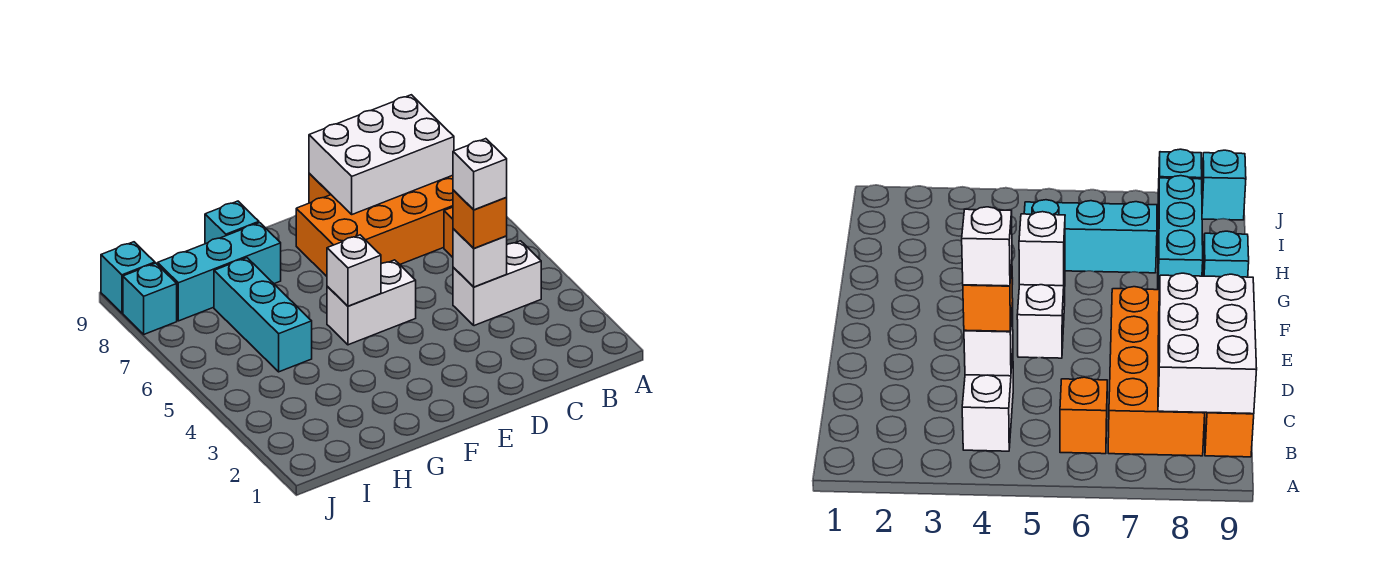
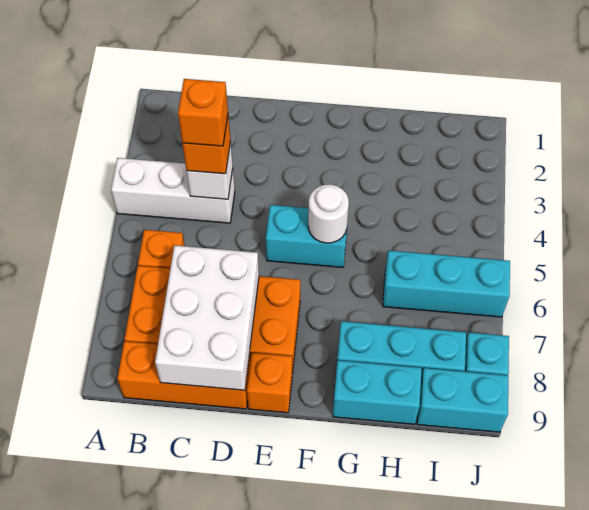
white brick B4:C4 level 1 -> white brick A4:C4 level 1
white brick B8:D9 level 2 -> white brick C7:D9 level 2
white brick C4 level 4 -> orange brick C4 level 4
white brick E5:F5 level 1 -> cyan brick E5:F5 level 1
none -> orange brick E9 level 1
white brick F5 level 2 -> white round brick F5 level 2
cyan brick G9 level 1 -> cyan brick G9:H9 level 1
cyan brick H5:H7 level 1 -> cyan brick H6:J6 level 1
cyan brick J9 level 1 -> cyan brick I9:J9 level 1

